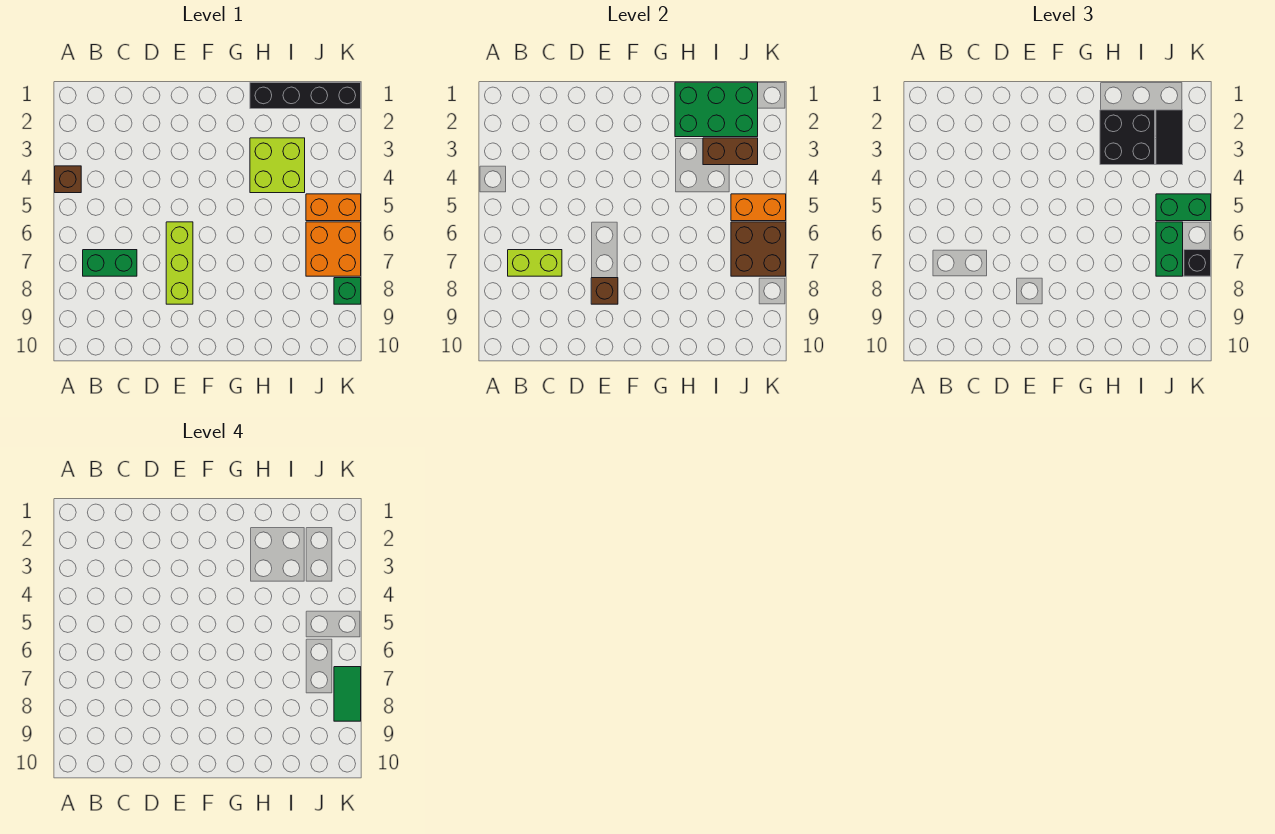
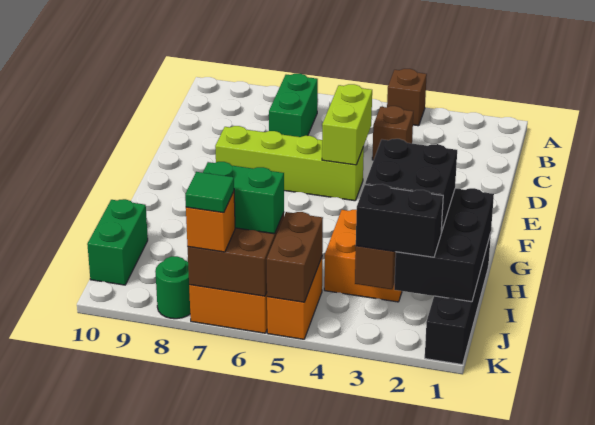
lime brick B7:C7 level 2 -> lime brick D5:E5 level 2
lime brick E6:E8 level 1 -> lime brick E5:E8 level 1
brown brick E8 level 2 -> brown brick C4 level 1
green brick H1:J2 level 2 -> black brick H1:J2 level 2
lime brick H3:I4 level 1 -> orange brick H3:I4 level 1
black tile J2:J3 level 3 -> black brick J2:J3 level 3
orange brick J5:K5 level 2 -> brown brick J5:K5 level 2
green brick J5:K5 level 3 -> green brick I10:J10 level 1
black brick K7 level 3 -> orange brick K7 level 3
green tile K7:K8 level 4 -> green tile K7 level 4
green brick K8 level 1 -> green round brick K8 level 1

